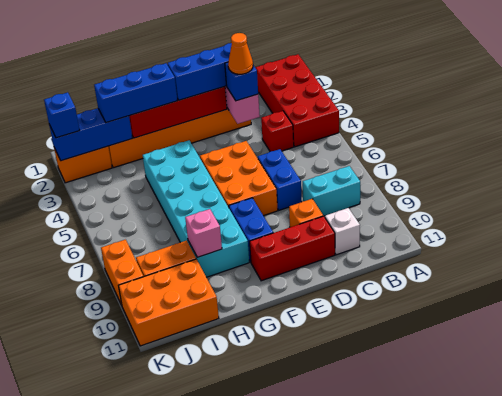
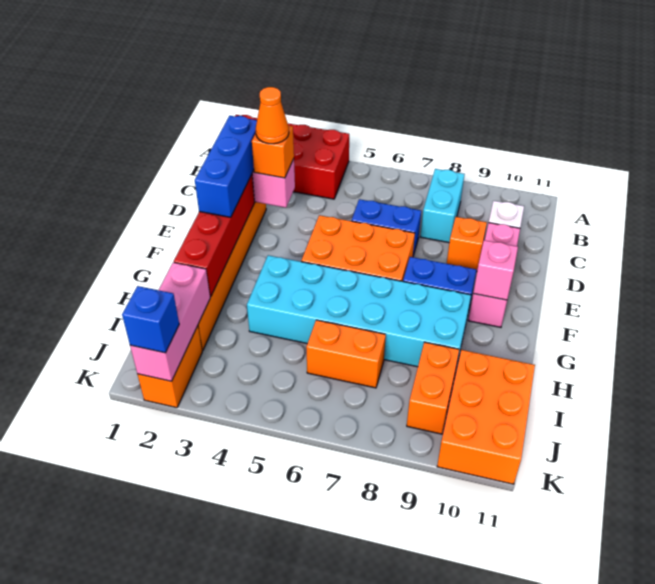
red brick C4 level 1 -> none
blue brick D3 level 3 -> orange brick D3 level 3
red brick D10:F10 level 1 -> pink brick D10:F10 level 1
blue brick G2:I2 level 3 -> none
pink brick H9 level 2 -> pink brick F10 level 2
blue brick I2:K2 level 2 -> pink brick I2:K2 level 2
orange brick K8:K9 level 1 -> orange brick I6:I7 level 1

